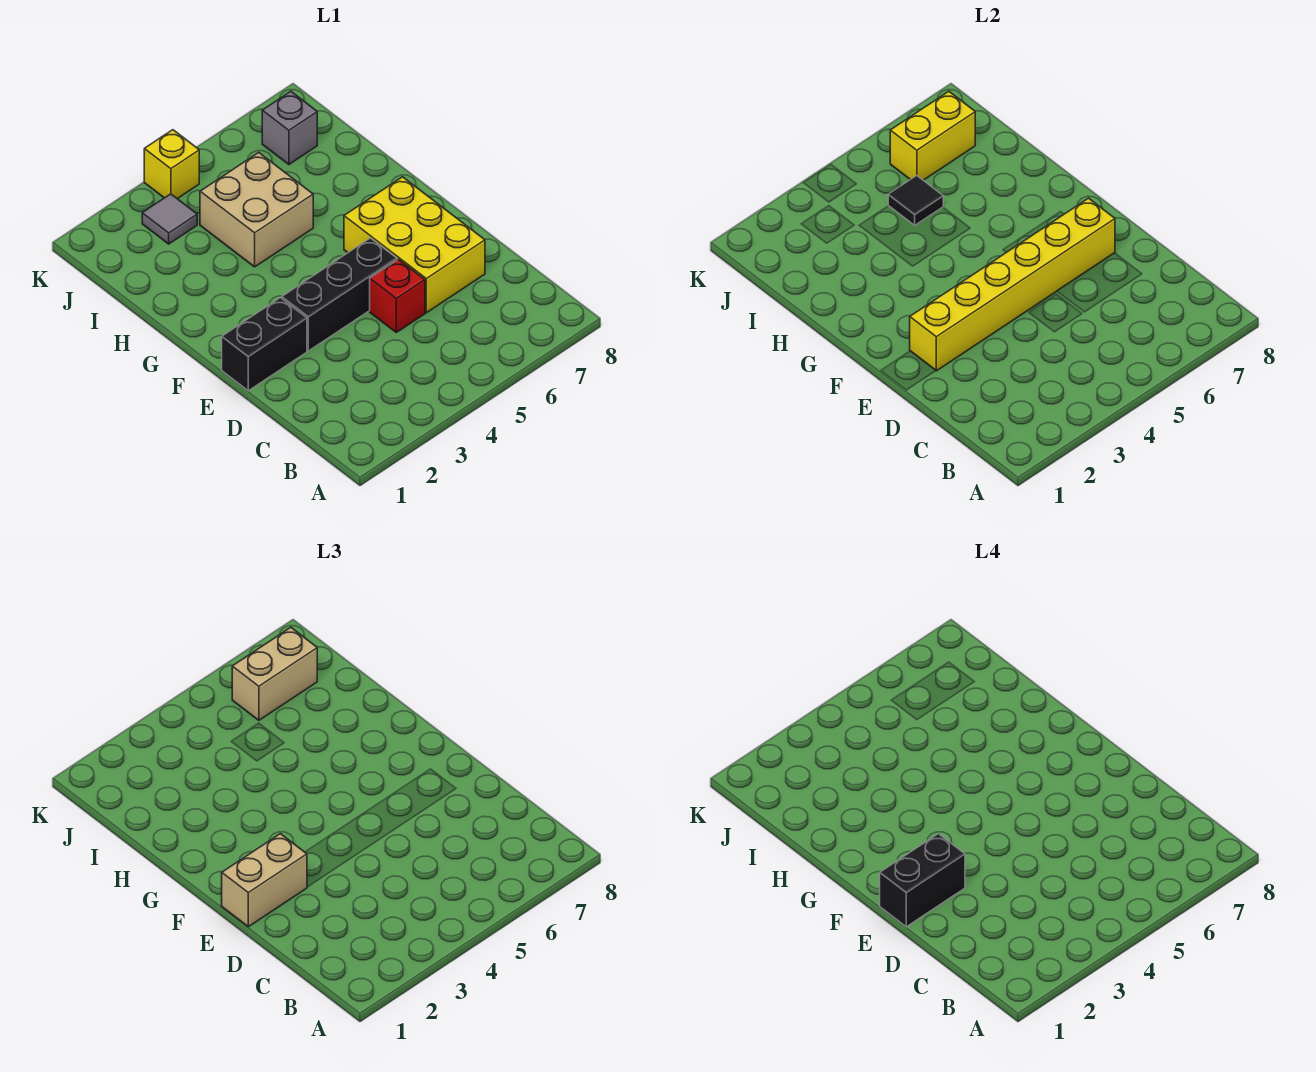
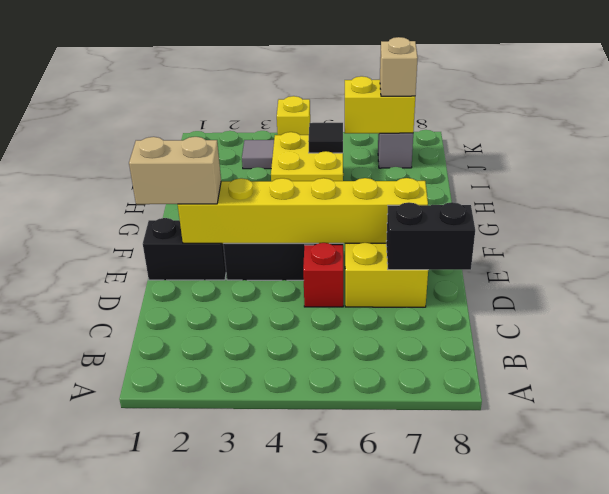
black brick E1:E2 level 4 -> black brick D7:D8 level 2
tan brick H4:I5 level 1 -> yellow brick H4:I5 level 1
tan brick J6:J7 level 3 -> tan brick J7 level 3

